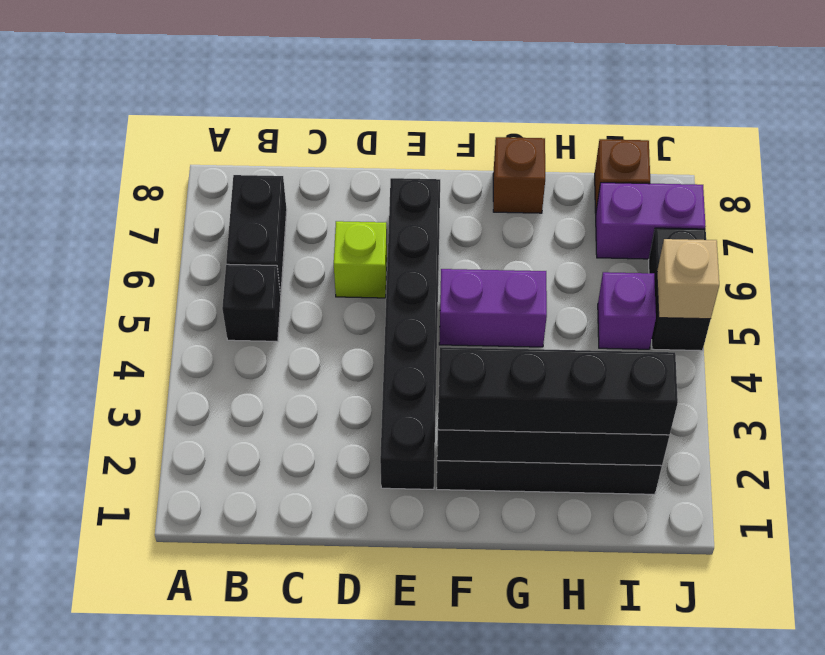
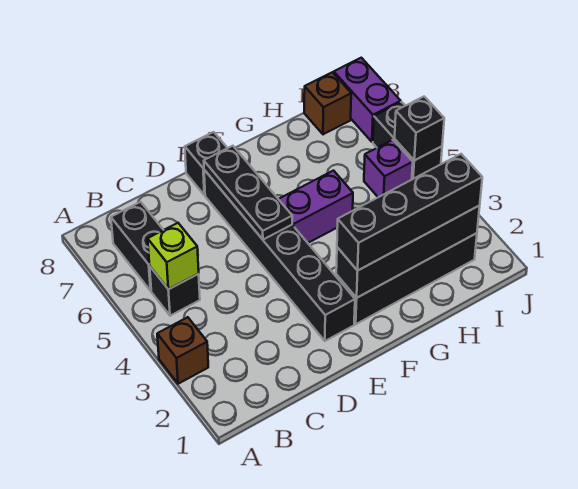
lime brick D6 level 1 -> lime brick B5 level 2
none -> black plate E5:E7 level 2
none -> black brick E8 level 1
brown brick G8 level 1 -> brown brick A3 level 1
purple brick I7:J7 level 1 -> purple brick J7:J8 level 1
tan brick J5 level 2 -> black brick J5 level 2

